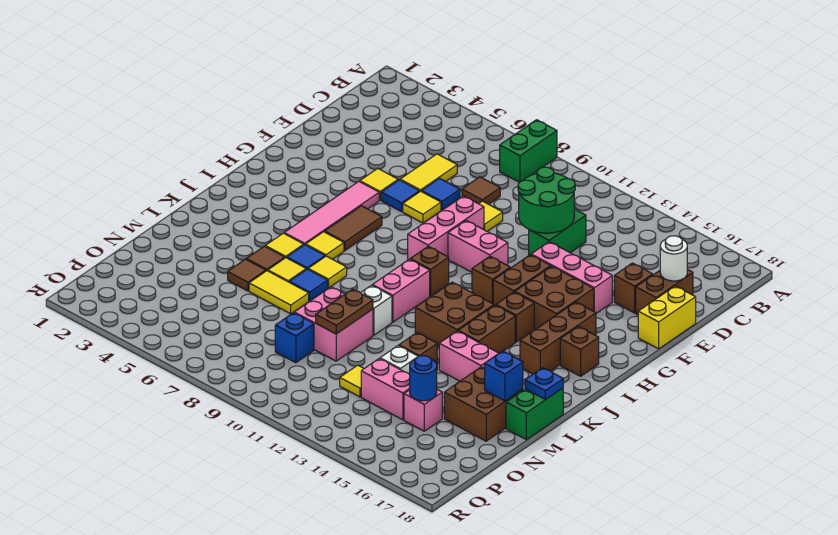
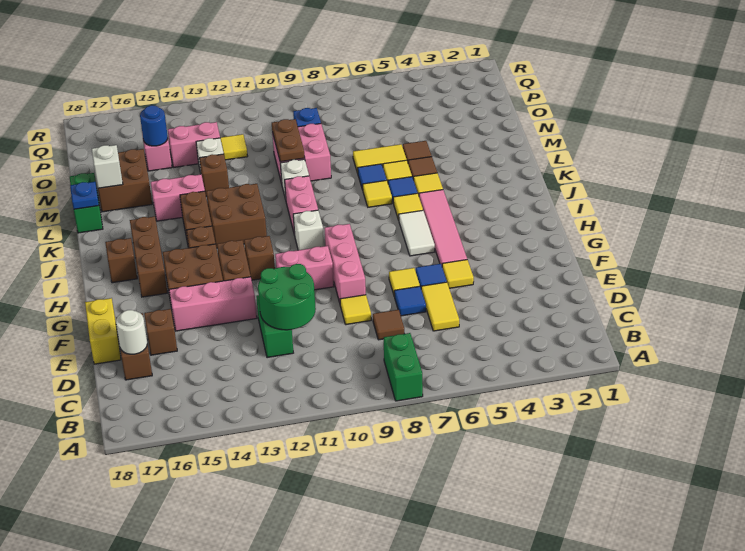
brown tile H6:I6 level 1 -> white tile H6:I6 level 1
brown brick I10 level 1 -> white brick I10 level 1
blue brick M17 level 2 -> white brick M17 level 2

